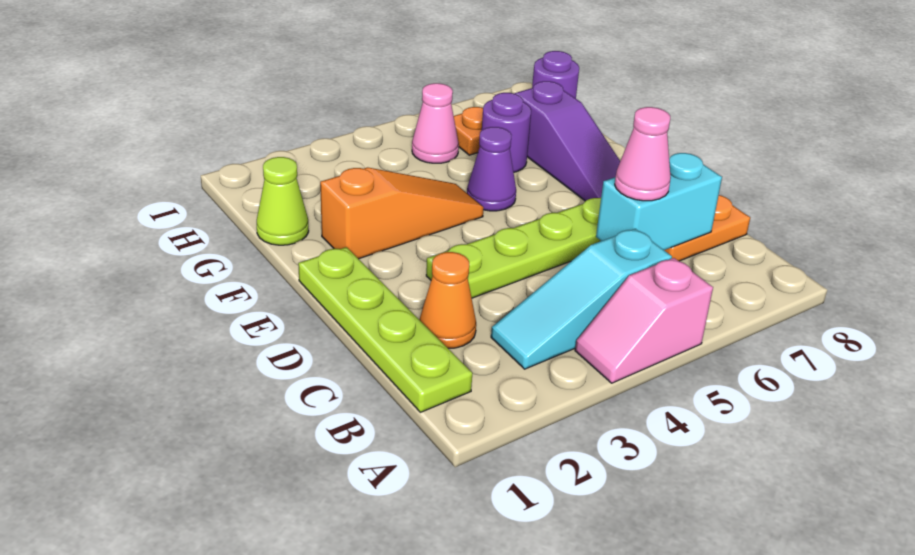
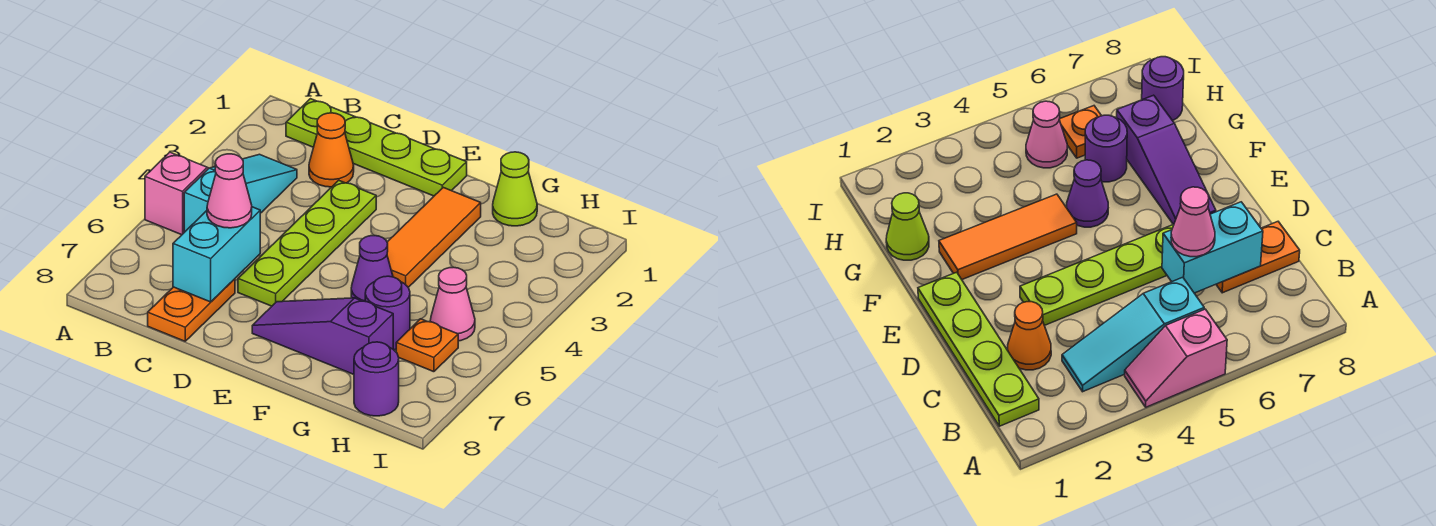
orange slope F2:F4 level 1 top 2 -> orange tile F2:F4 level 1

